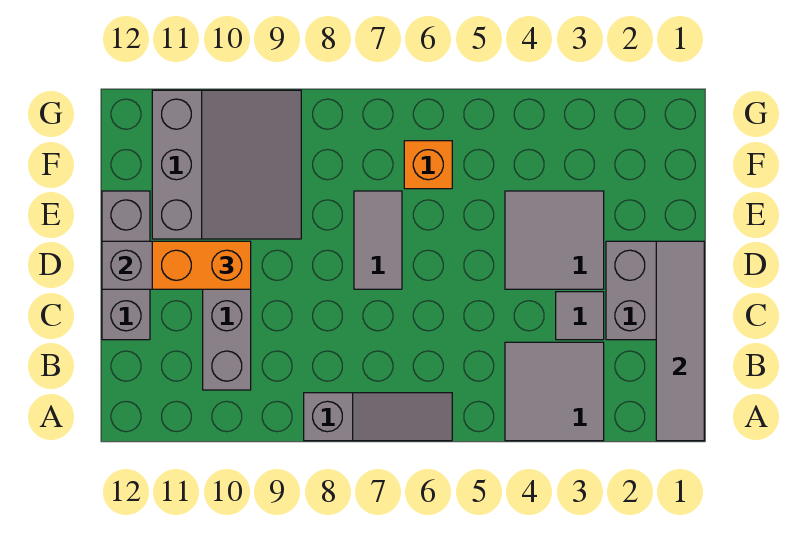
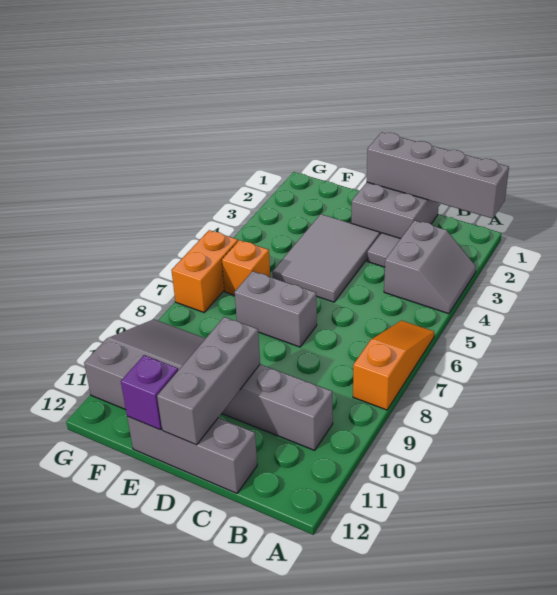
grey tile A1:D1 level 2 -> grey brick A1:D1 level 2
grey tile A3:B4 level 1 -> grey slope A3:B4 level 1 top B
grey slope A6:A8 level 1 top 8 -> orange slope A6:A8 level 1 top 8
grey tile D3:E4 level 1 -> grey tile D3:E5 level 1
grey tile D7:E7 level 1 -> grey brick D7:E7 level 1
orange brick D10:D11 level 3 -> orange brick G6:G7 level 1
none -> purple brick E12 level 2

